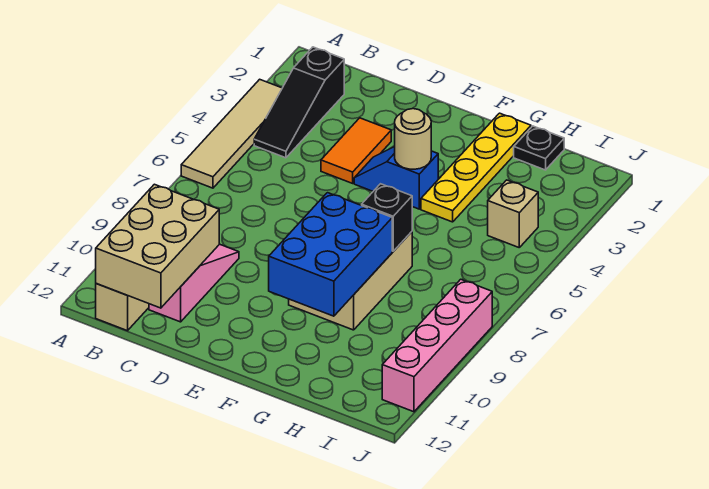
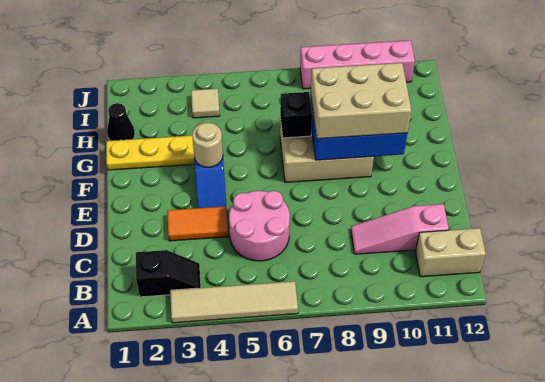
black slope B2:B4 level 1 top 2 -> black slope B2:B3 level 1 top 2
tan brick B10:C12 level 2 -> tan brick F8:G10 level 3
none -> pink round brick C5:D6 level 1
black plate H1 level 1 -> black cone H1 level 1
tan brick I4 level 1 -> tan tile I4 level 1

